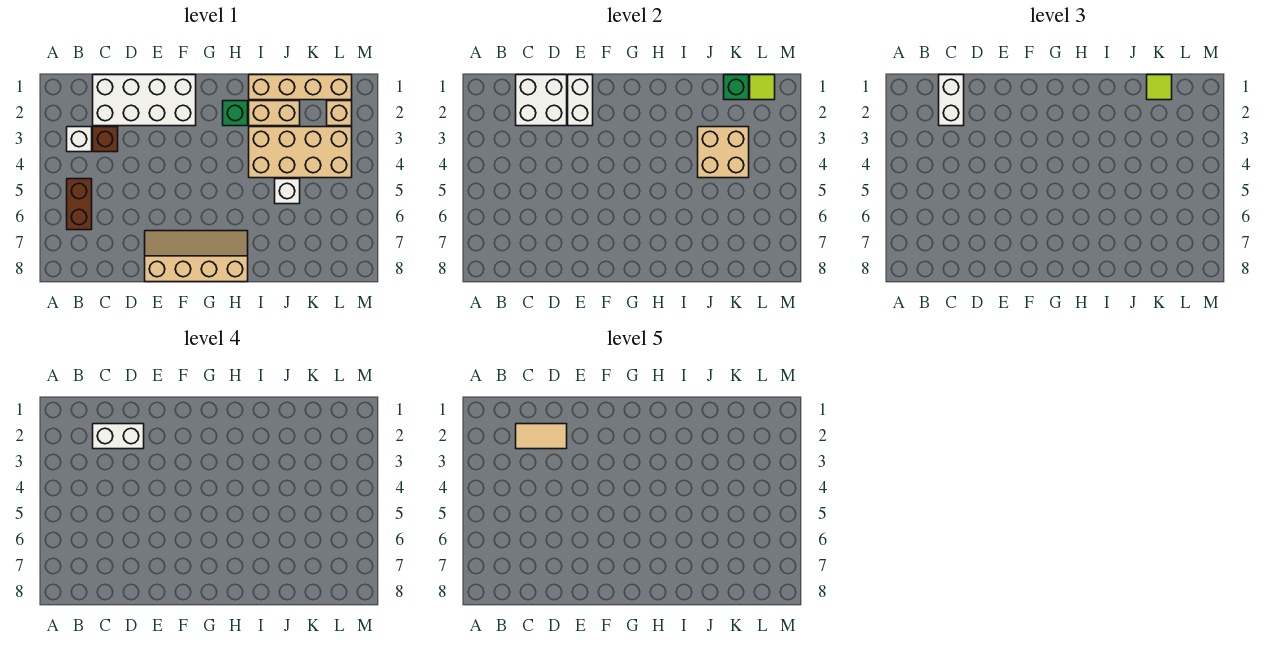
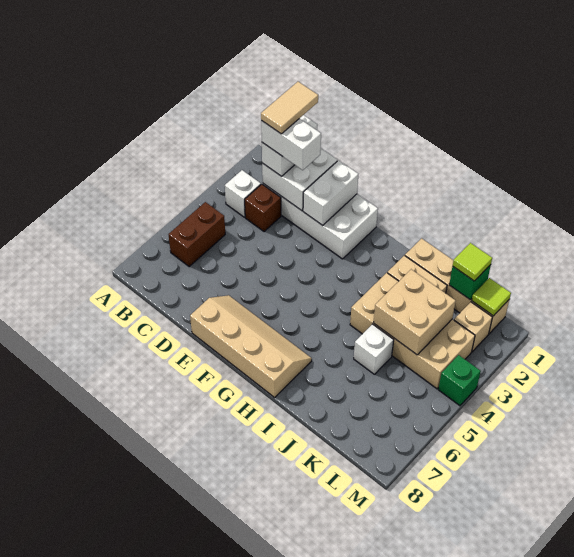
tan tile C2:D2 level 5 -> tan tile C1:C2 level 5
green brick H2 level 1 -> green brick M4 level 1

